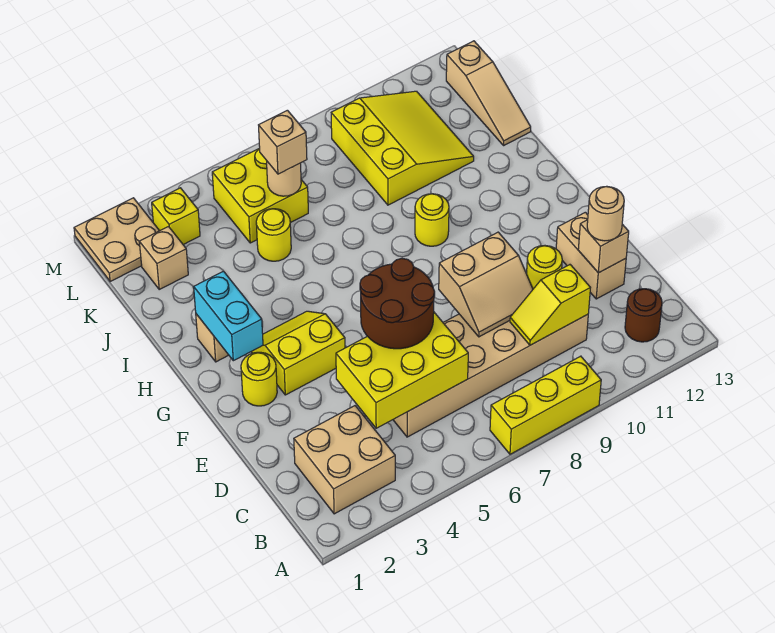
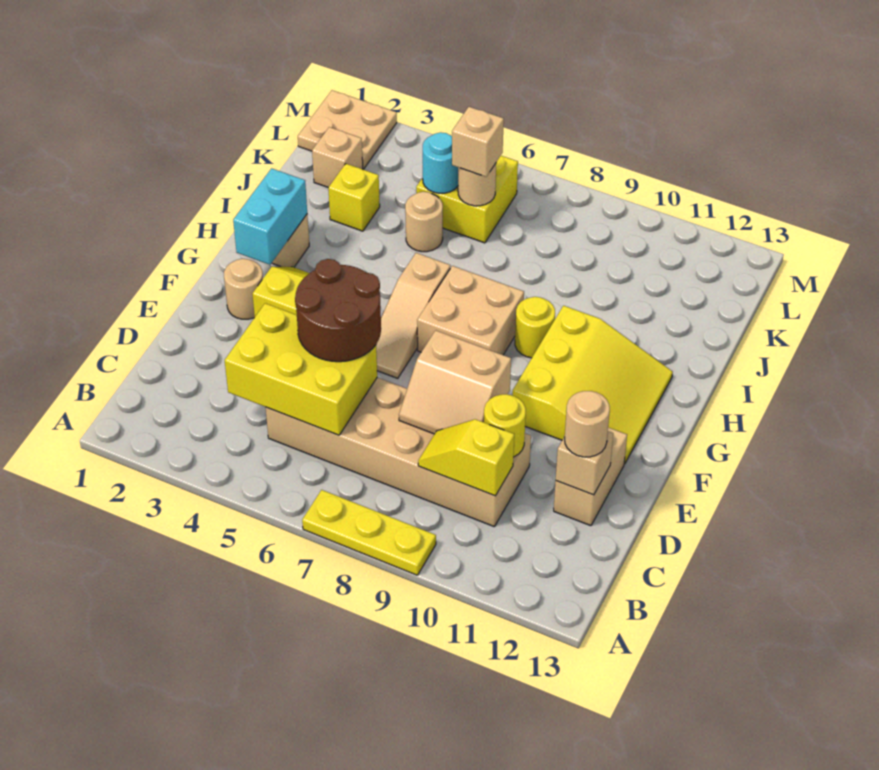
yellow brick A7:A9 level 1 -> yellow plate A7:A9 level 1
tan brick B2:C3 level 1 -> tan brick G7:H8 level 1
brown round brick B12 level 1 -> none
yellow round brick F2 level 1 -> tan round brick F2 level 1
yellow round brick J5 level 1 -> tan round brick J5 level 1
yellow slope J9:L11 level 1 top 9 -> yellow slope F10:H12 level 1 top 10
tan slope J13:L13 level 1 top L -> tan slope F6:H6 level 1 top H
none -> cyan round brick K5 level 2
yellow brick L3 level 1 -> yellow brick J3 level 1

